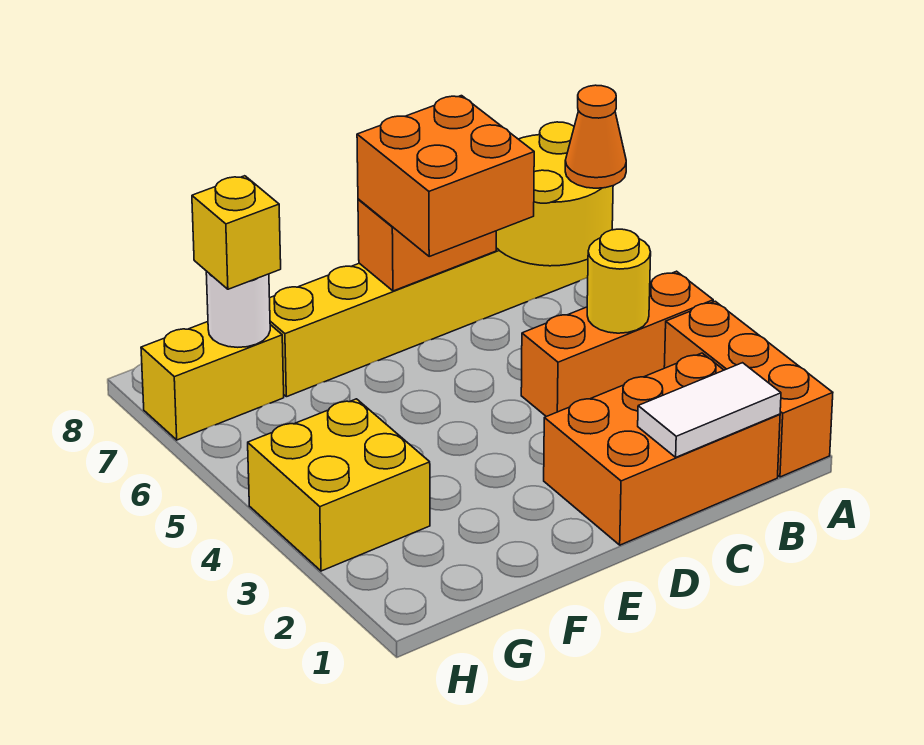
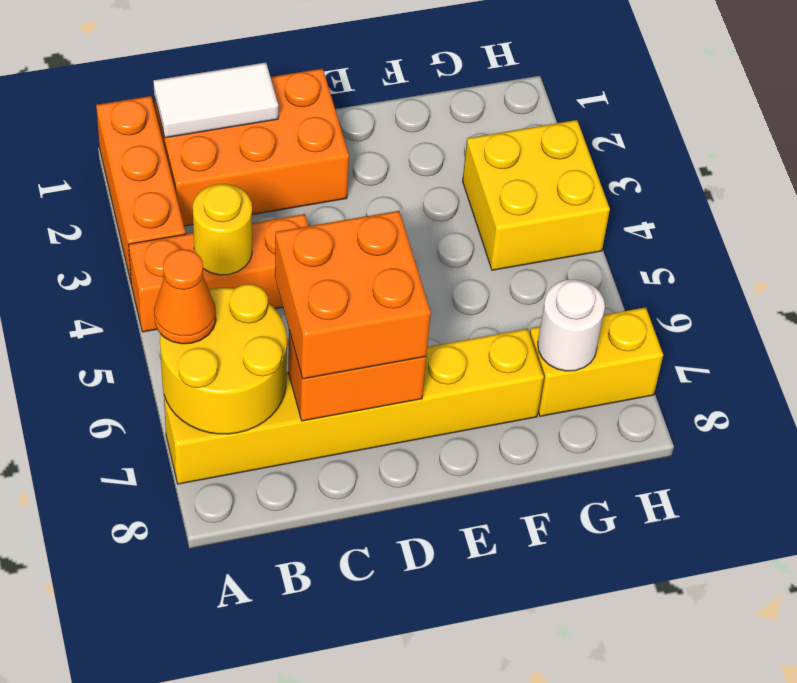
yellow brick G7 level 3 -> none

